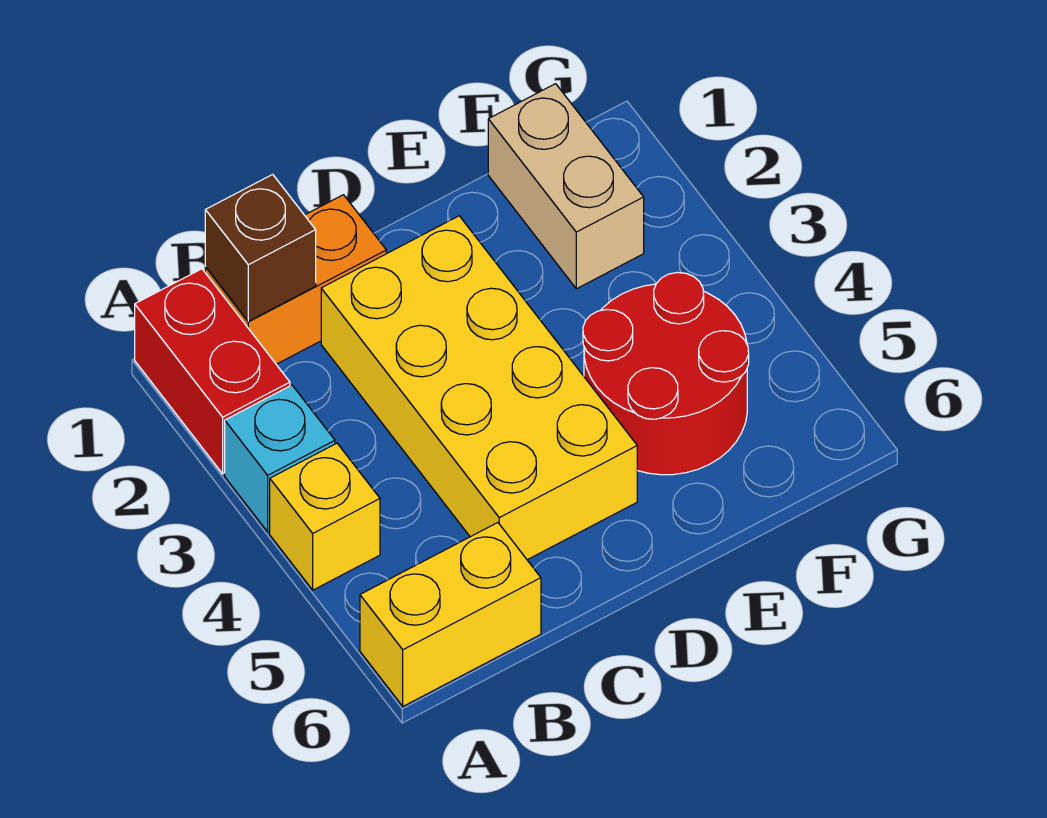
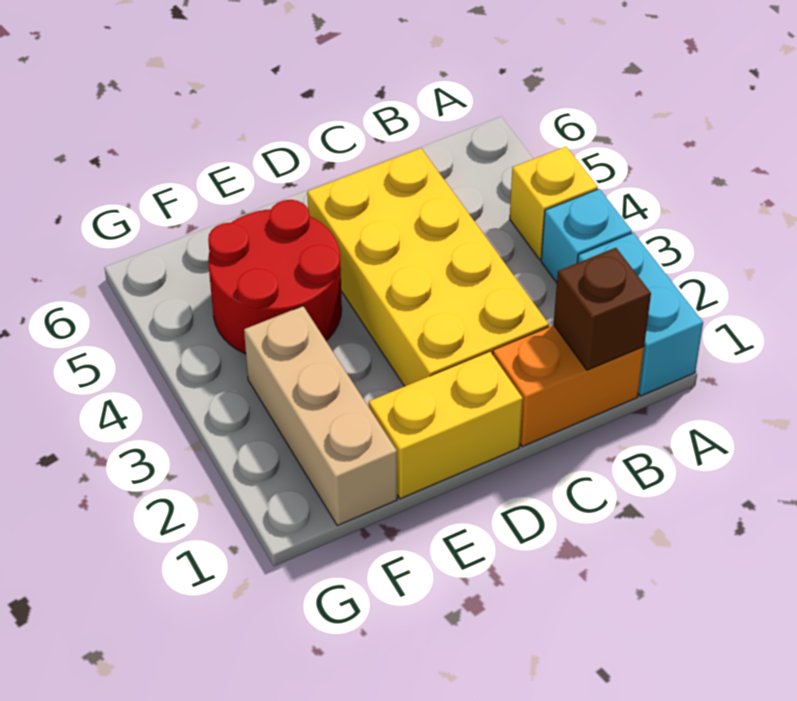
red brick A1:A2 level 1 -> cyan brick A1:A2 level 1
yellow brick A6:B6 level 1 -> yellow brick D1:E1 level 1
tan brick F1:F2 level 1 -> tan brick F1:F3 level 1

